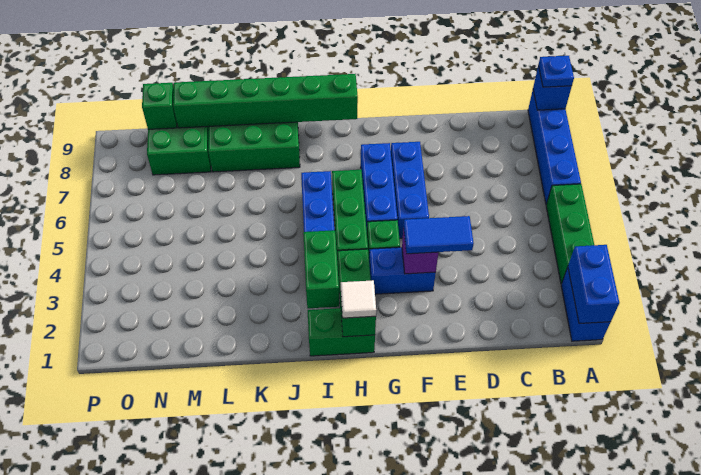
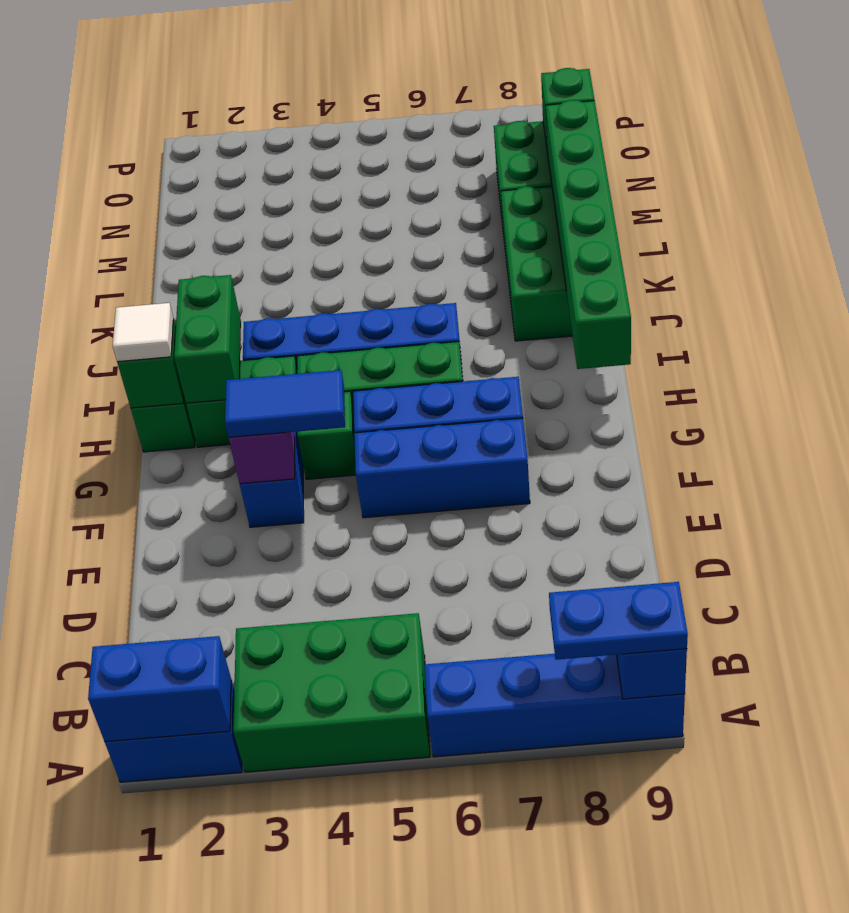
green brick A3:A5 level 1 -> green brick A3:B5 level 1
blue plate A9 level 3 -> blue plate A8:A9 level 3
blue tile E3:F3 level 3 -> blue tile F3:F4 level 3
green brick I2:I3 level 2 -> green brick H2:I2 level 2

